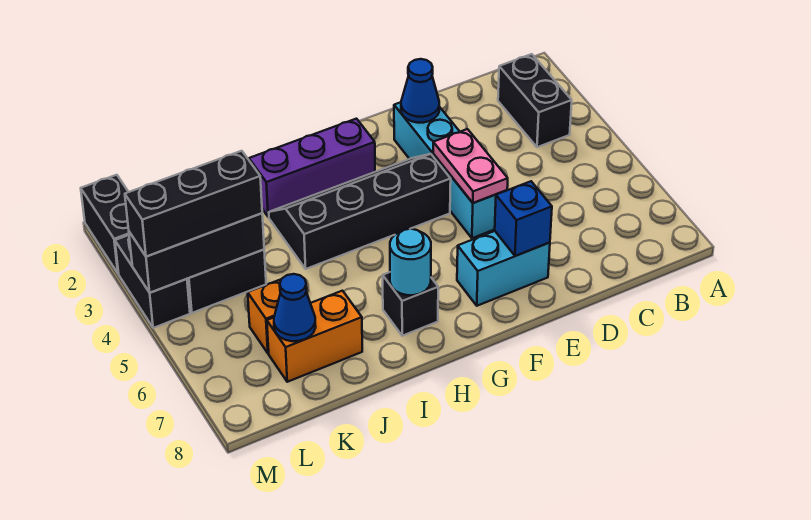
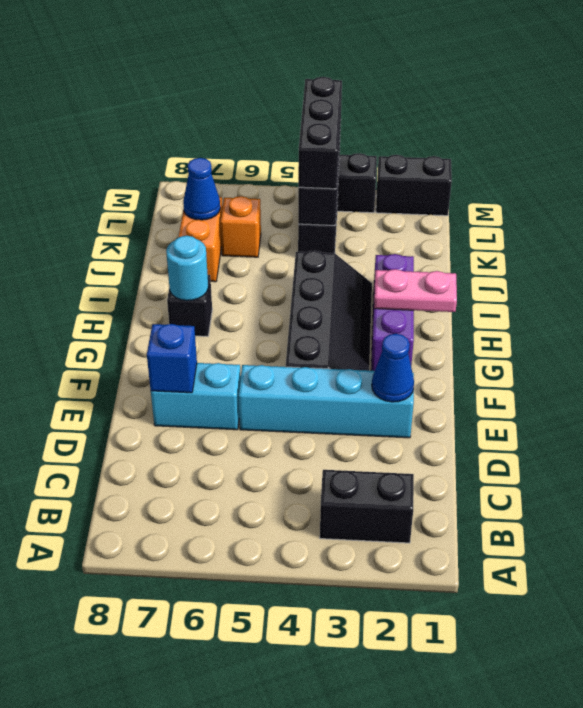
pink plate E4:E5 level 2 -> pink plate H1:H2 level 2
cyan brick E7:F7 level 1 -> cyan brick E6:E7 level 1

